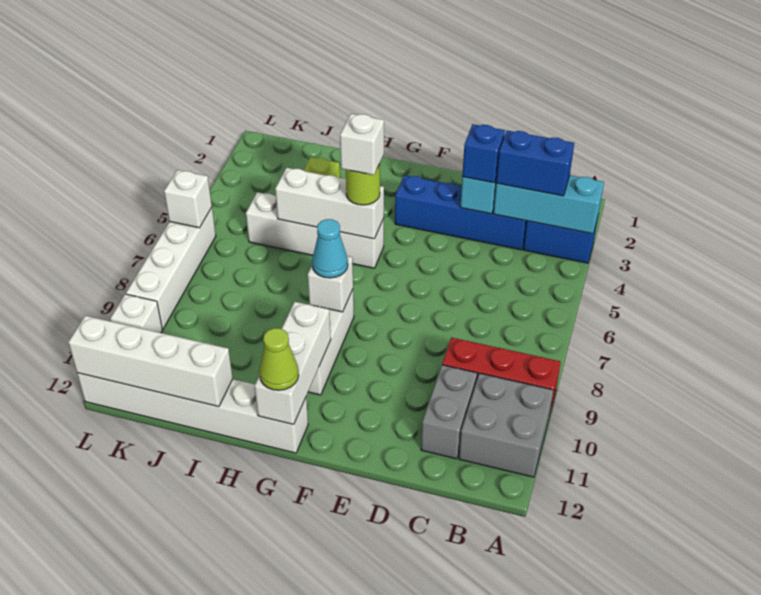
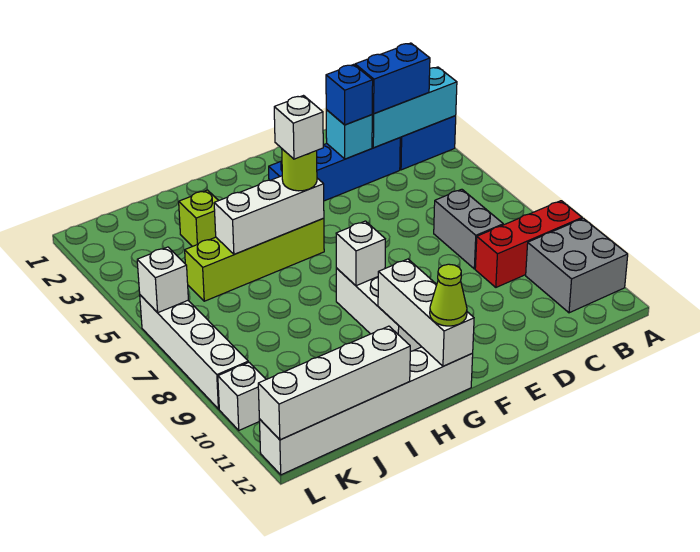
grey brick C10:C11 level 1 -> grey brick C7:C8 level 1
white brick G5:J5 level 1 -> lime brick G5:J5 level 1
cyan cone G8 level 3 -> none

